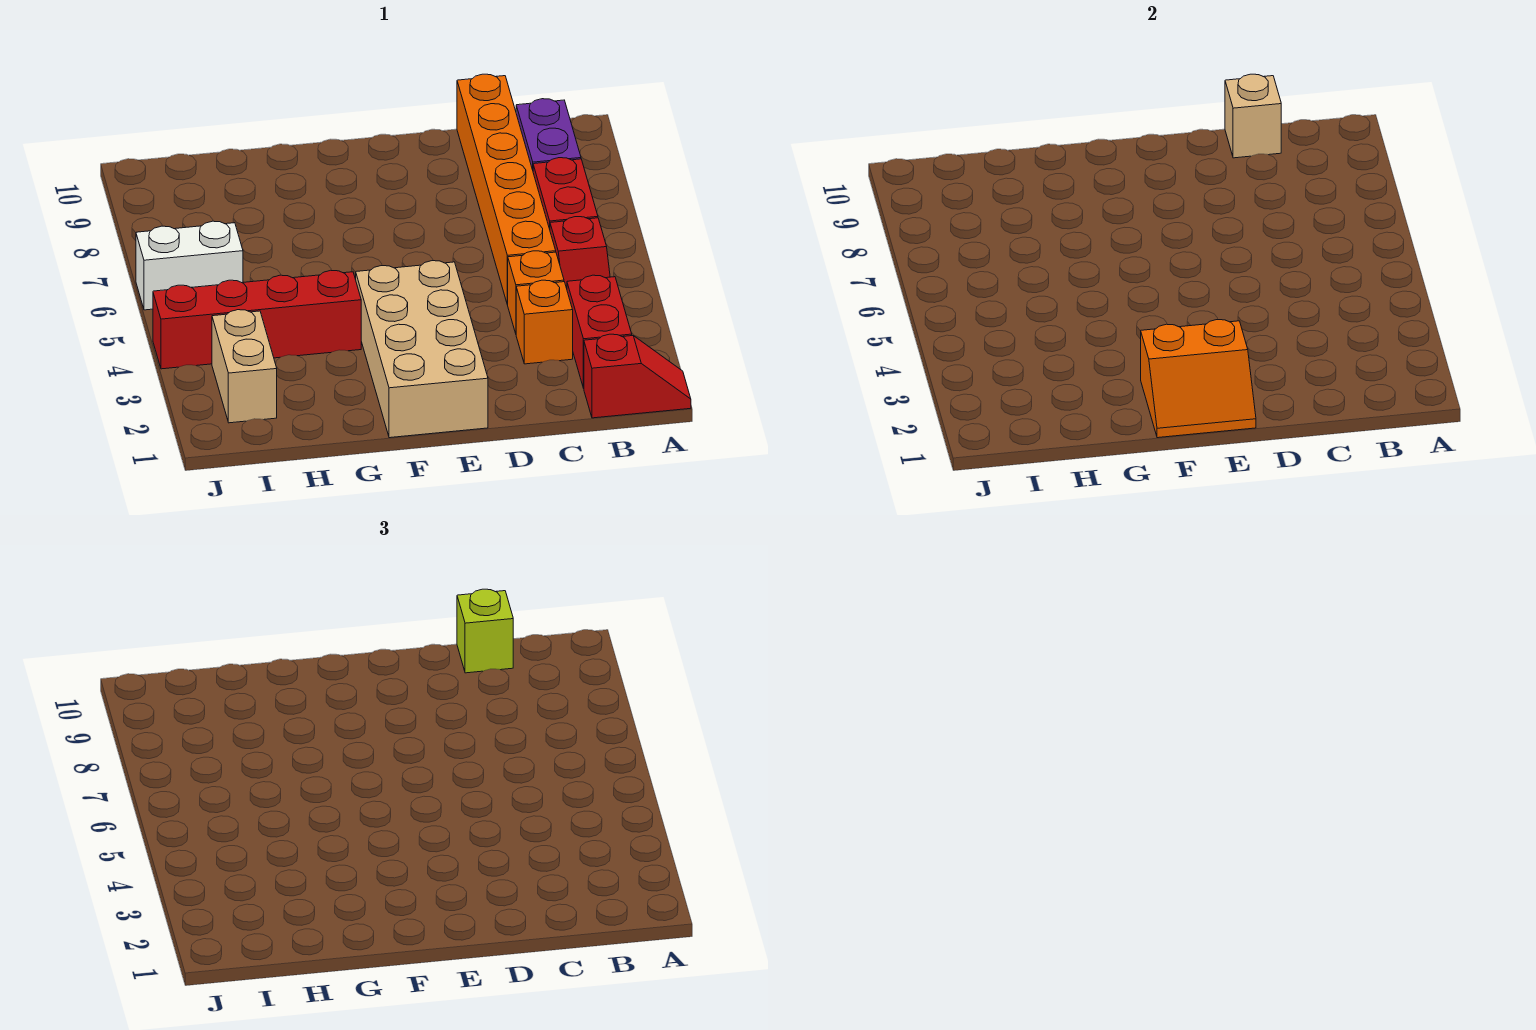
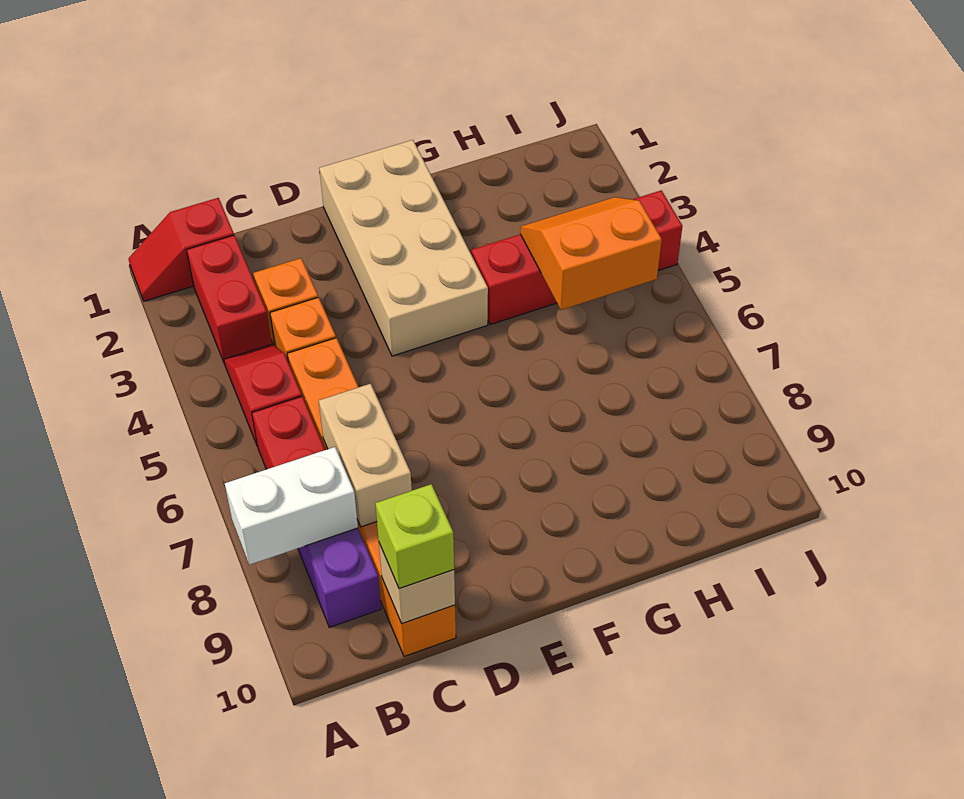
orange slope E1:F2 level 2 top 2 -> orange slope H4:I5 level 2 top 5
tan brick I2:I3 level 1 -> tan brick C7:C8 level 2
white brick I6:J6 level 1 -> white brick A8:B8 level 2

